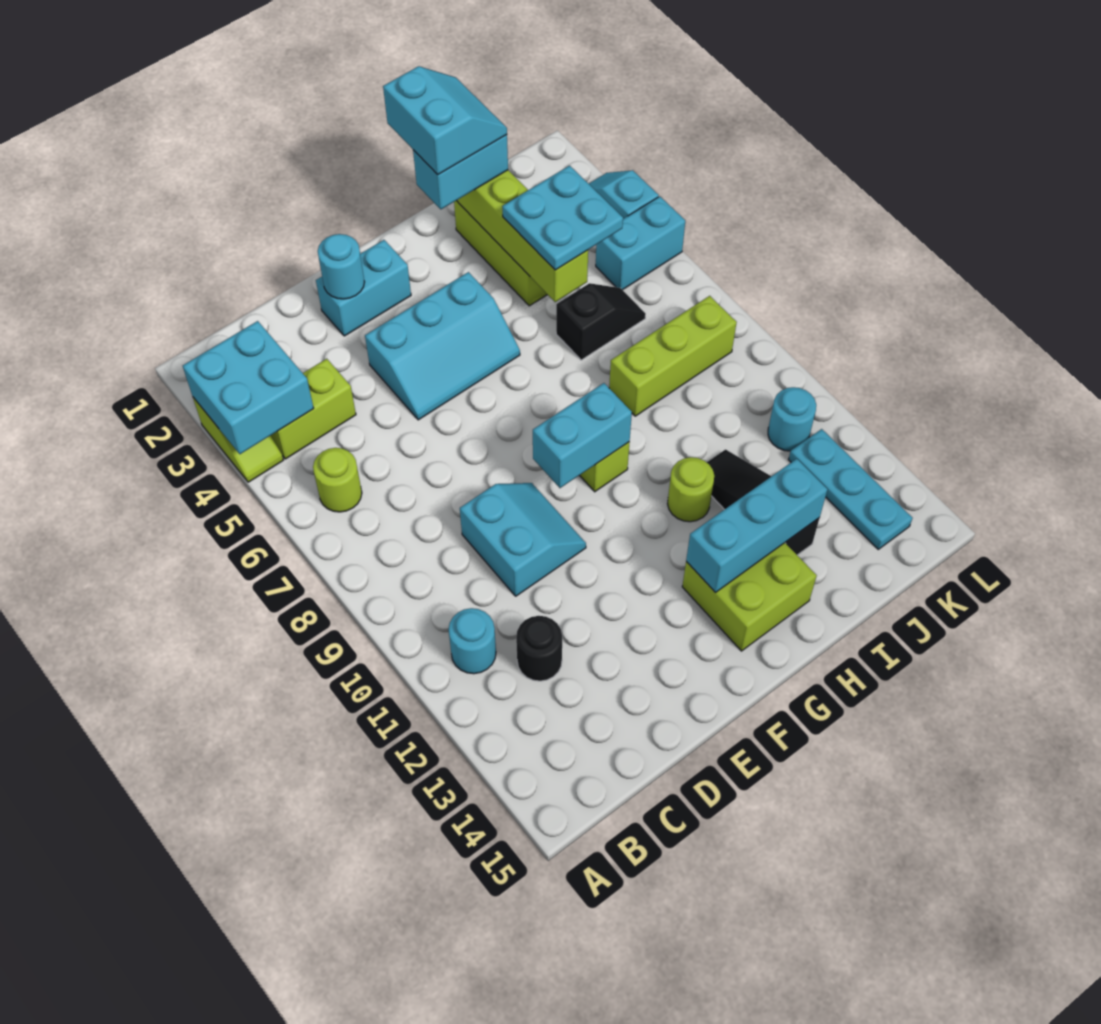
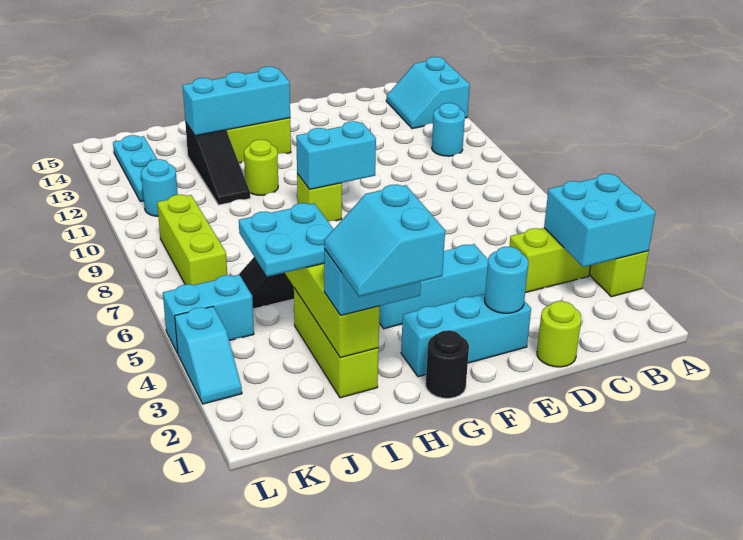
lime round brick B6 level 1 -> lime round brick D1 level 1
black round brick C12 level 1 -> black round brick G1 level 1
cyan slope D9:E10 level 1 top D -> cyan slope A13:B14 level 1 top A
cyan brick E2:F2 level 1 -> cyan brick E2:G2 level 1
lime brick I8:K8 level 1 -> lime brick K7:K9 level 1

